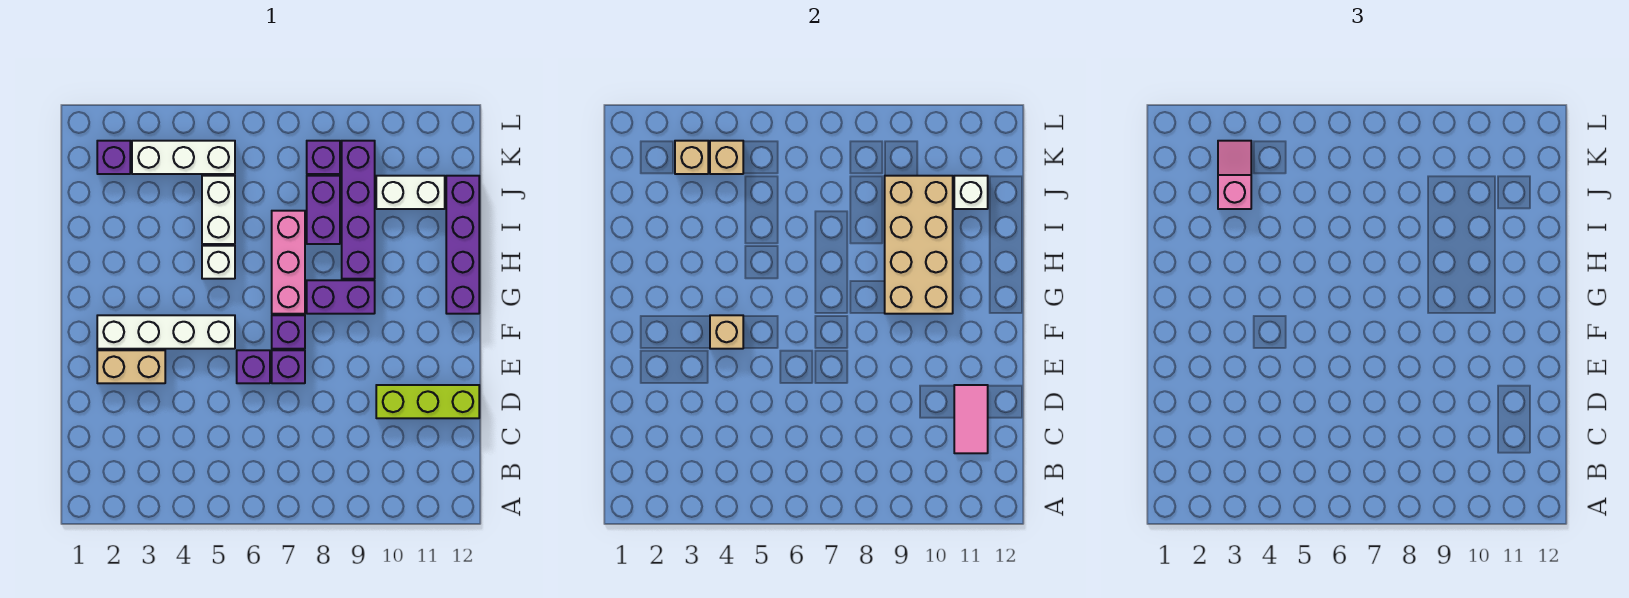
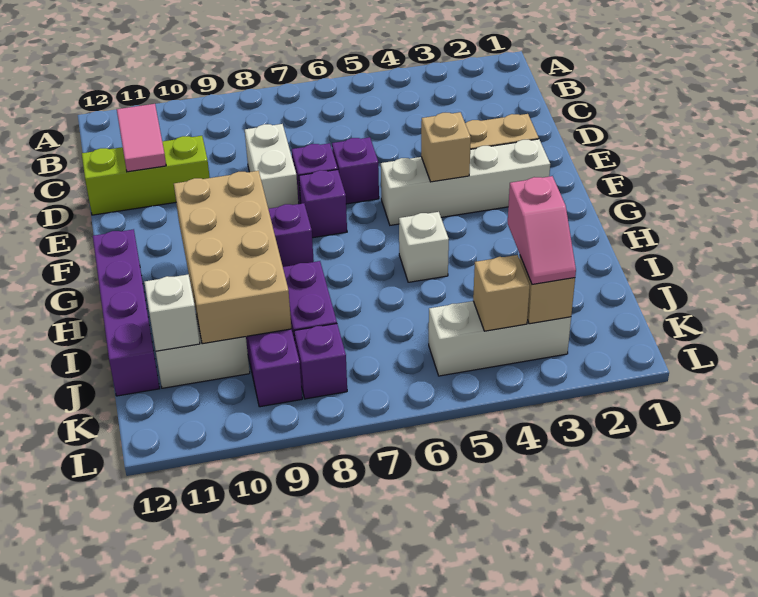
pink brick G7:I7 level 1 -> none
white brick I5:J5 level 1 -> white brick D8:E8 level 1
purple brick K2 level 1 -> none

